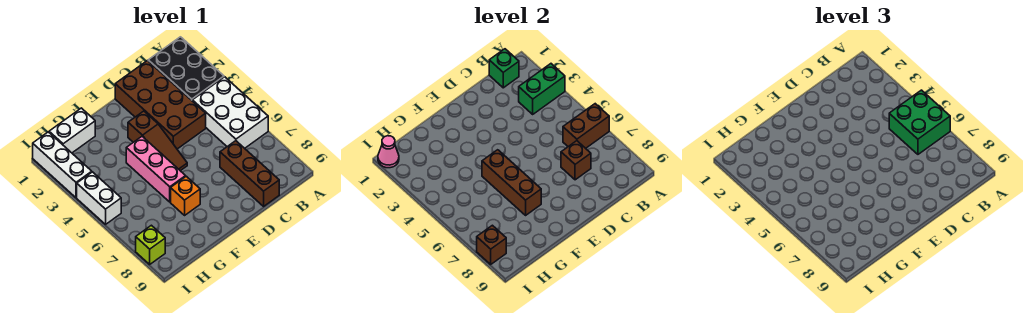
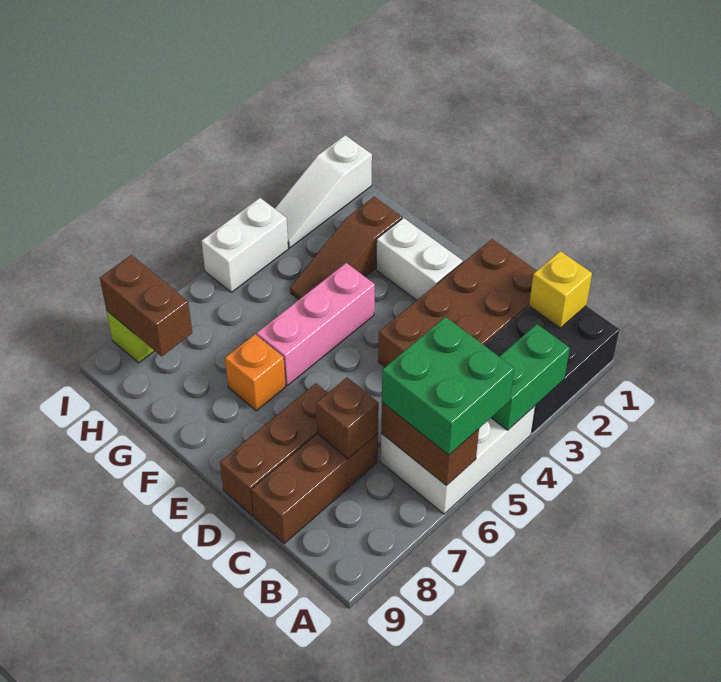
green brick A3:B3 level 2 -> green brick A3:A4 level 2
green brick B1 level 2 -> yellow brick B1 level 2
brown slope E3:E5 level 1 top 3 -> brown slope G2:G4 level 1 top 2
brown brick F5:F7 level 2 -> brown brick D7:D9 level 1
white brick G1:H1 level 1 -> white brick E2:F2 level 1
white brick I1:I3 level 1 -> white slope I1:I3 level 1 top 1
pink cone I1 level 2 -> none
brown brick I8 level 2 -> brown brick H8:I8 level 2

